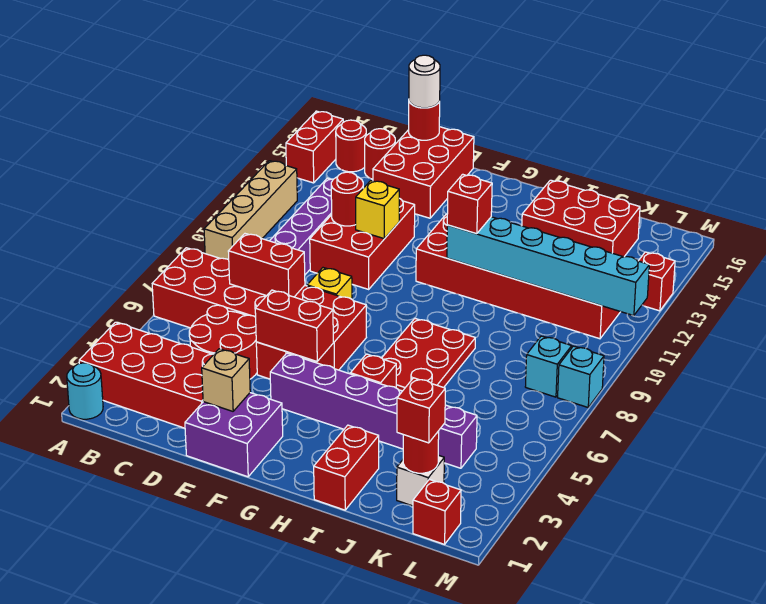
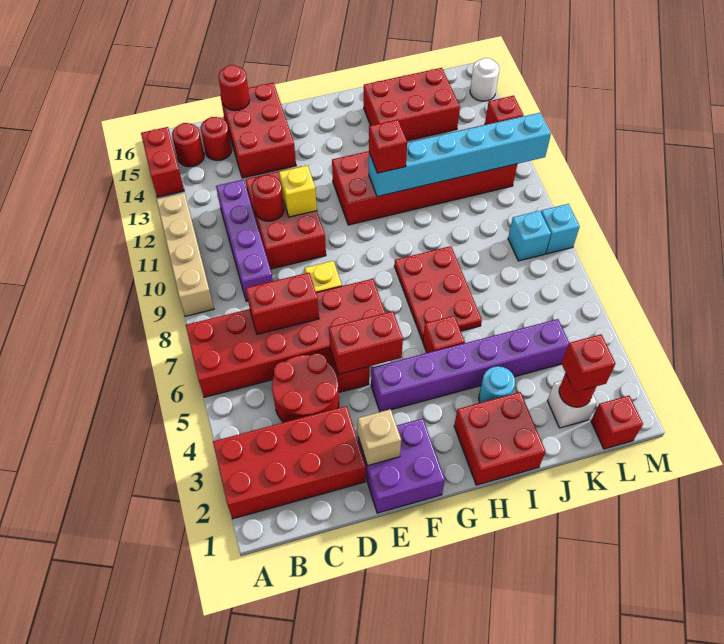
cyan round brick A1 level 1 -> cyan round brick I3 level 1
white round brick D16 level 3 -> white round brick M15 level 1
red brick I1:I2 level 1 -> red brick H1:I2 level 1

